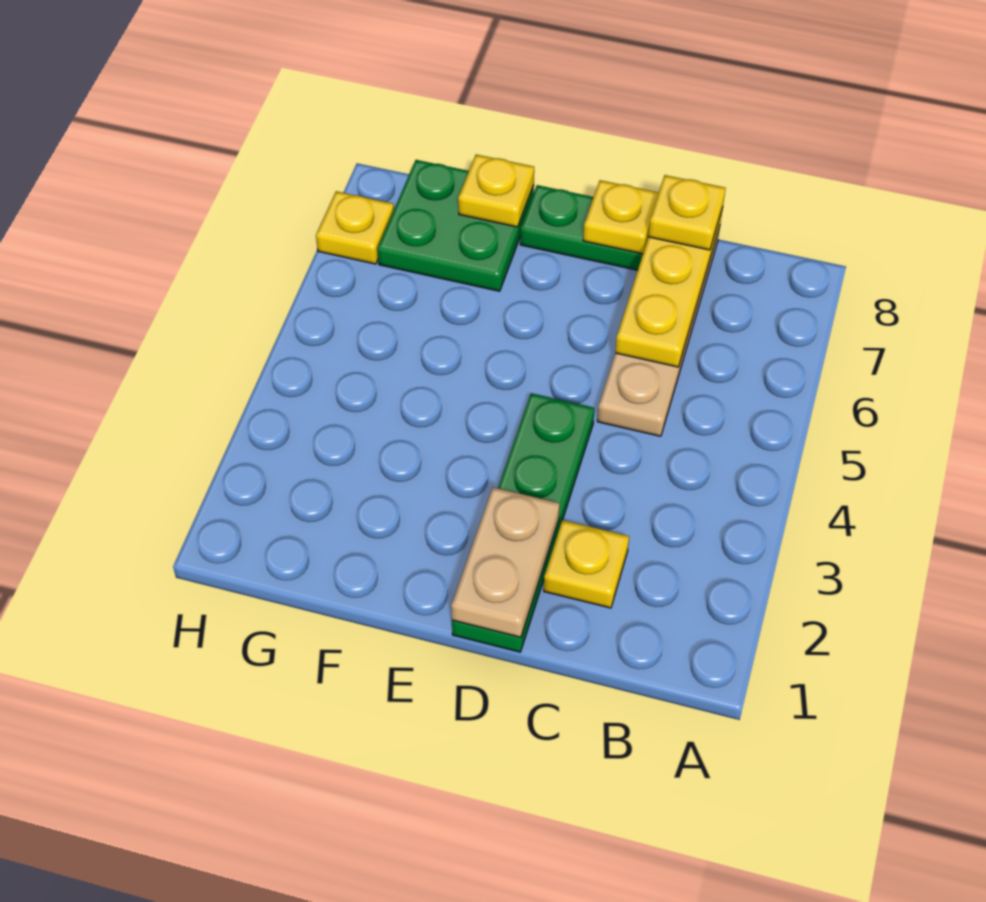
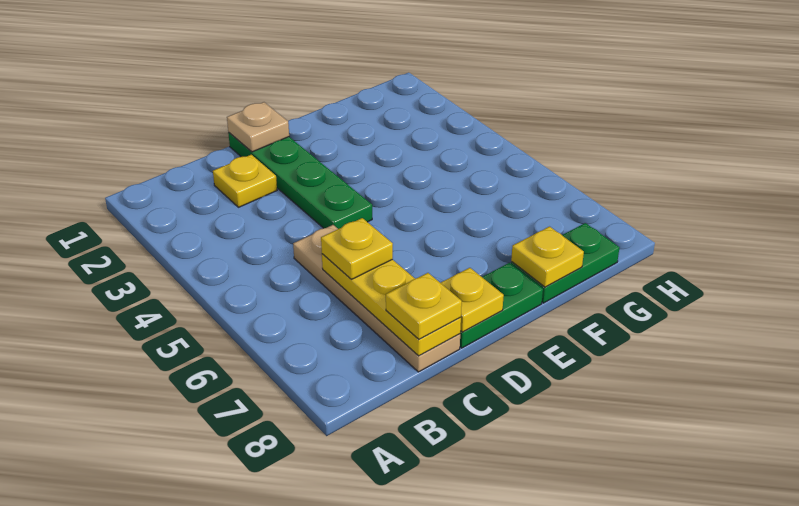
tan plate D1:D2 level 2 -> tan plate D1 level 2
green plate F7:G8 level 1 -> green plate F8:G8 level 1
yellow plate H7 level 1 -> yellow plate C6 level 3

